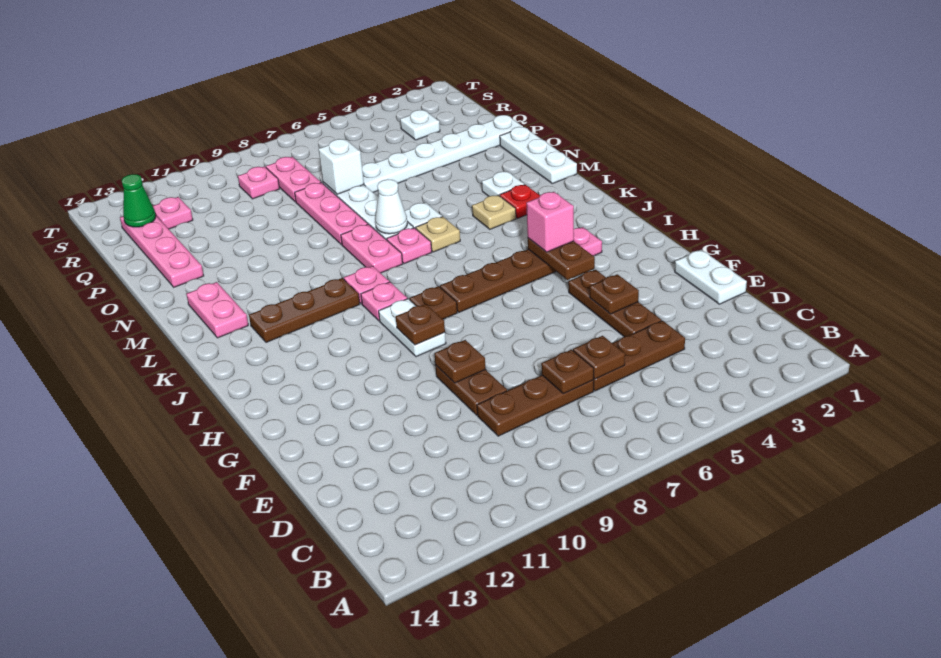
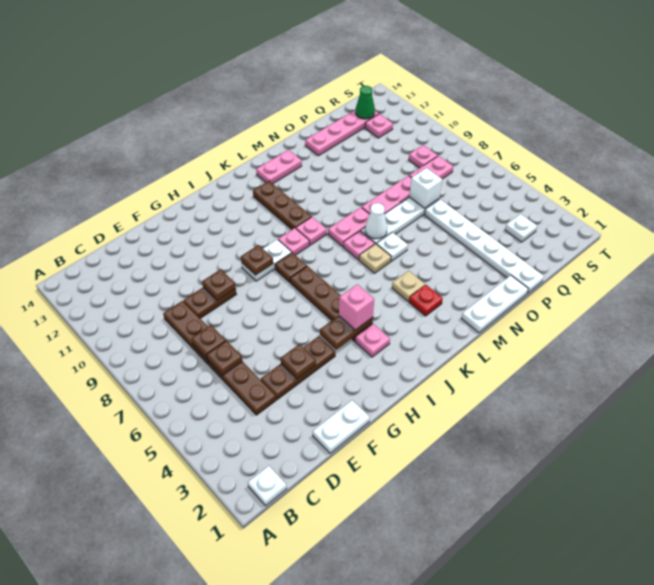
white plate M3 level 1 -> white plate B1 level 1

